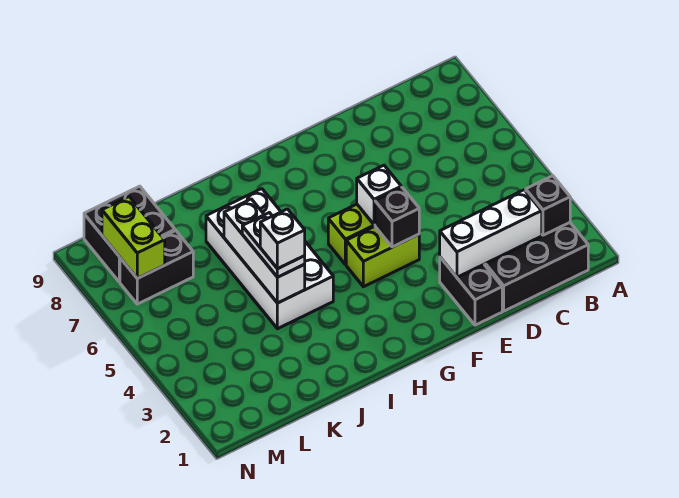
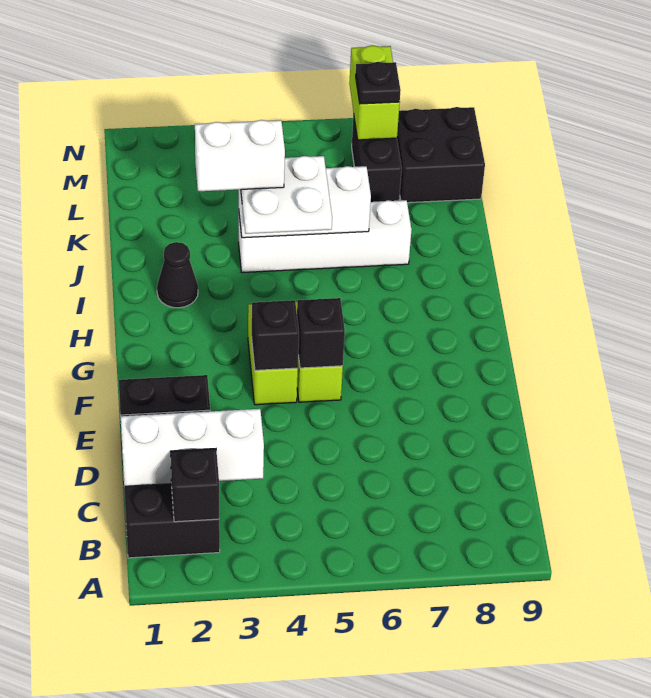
white brick C2:E2 level 2 -> white brick C1:C3 level 2
white brick F5 level 2 -> black brick F5 level 2
none -> black cone I2 level 1
white brick I4:J7 level 1 -> white brick J4:J7 level 1
white plate J4:J5 level 3 -> white plate I4:J5 level 3
white brick J4 level 4 -> white brick J3:J4 level 4
lime brick M7:M8 level 2 -> lime brick M7:N7 level 2
none -> black plate M7 level 3

